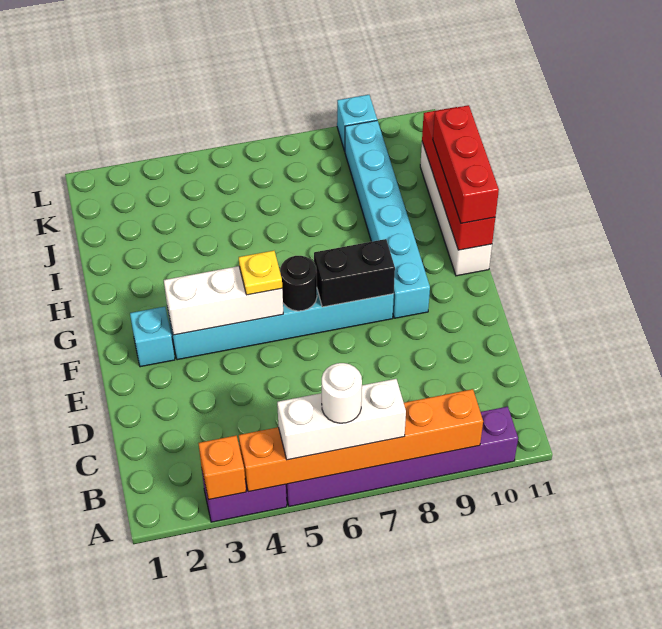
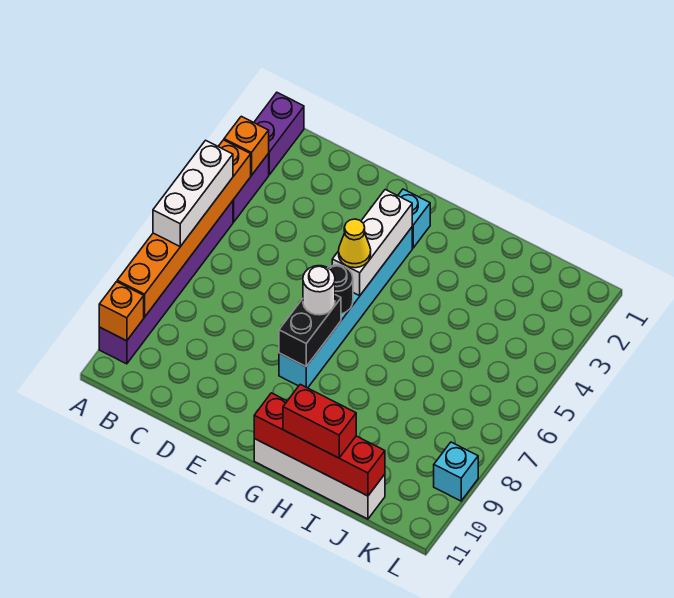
none -> purple brick A1:A2 level 1
white round brick A6 level 4 -> white round brick F7 level 3
none -> orange brick A10 level 2
yellow plate F5 level 3 -> yellow cone F5 level 3
cyan brick F9:K9 level 1 -> none
red brick G11:I11 level 3 -> red brick H11:I11 level 3

